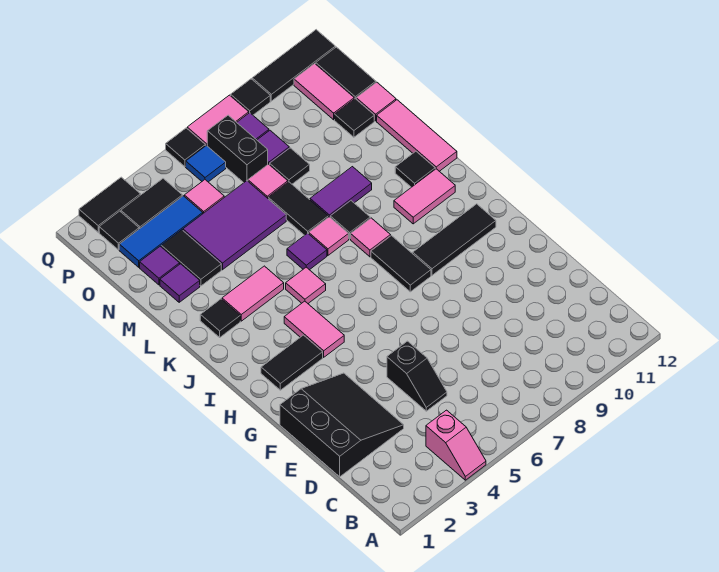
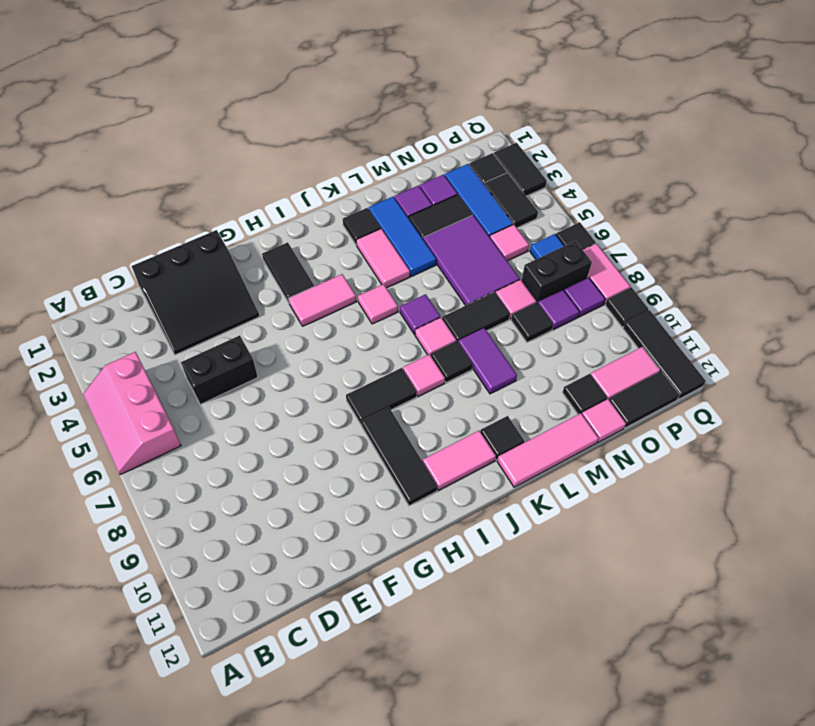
pink slope A4:B4 level 1 top B -> pink slope A4:B6 level 1 top B
black slope D5:E5 level 1 top E -> black brick D5:E5 level 1
pink tile J10:J11 level 1 -> pink tile I11:J11 level 1
none -> blue tile L2:L4 level 1

